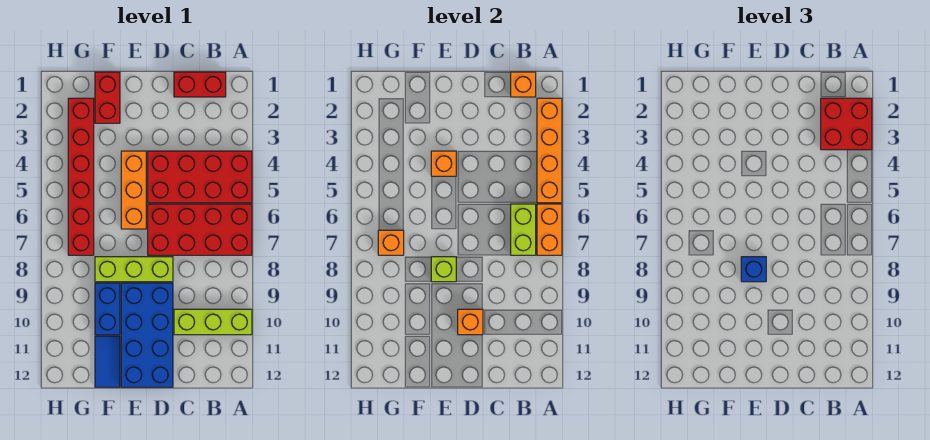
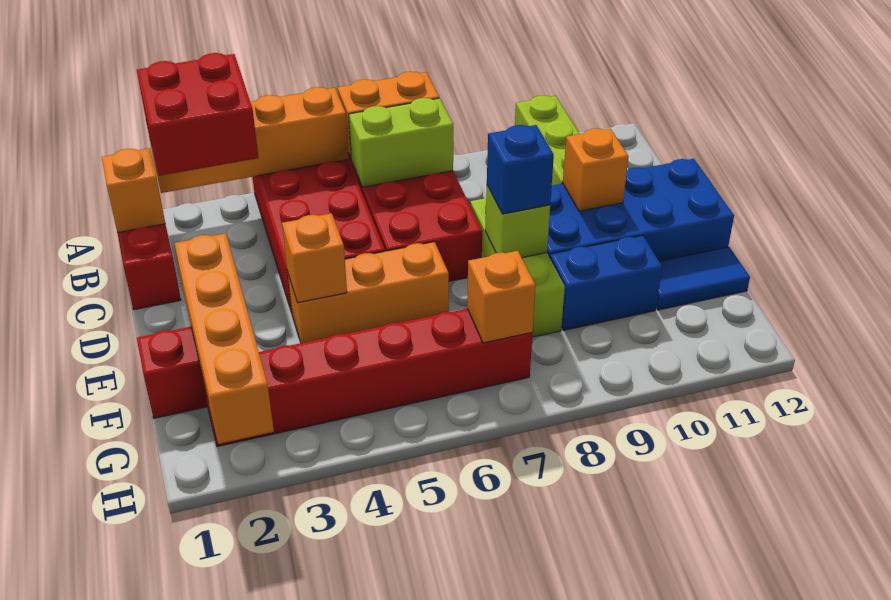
none -> orange brick E2:H2 level 2

